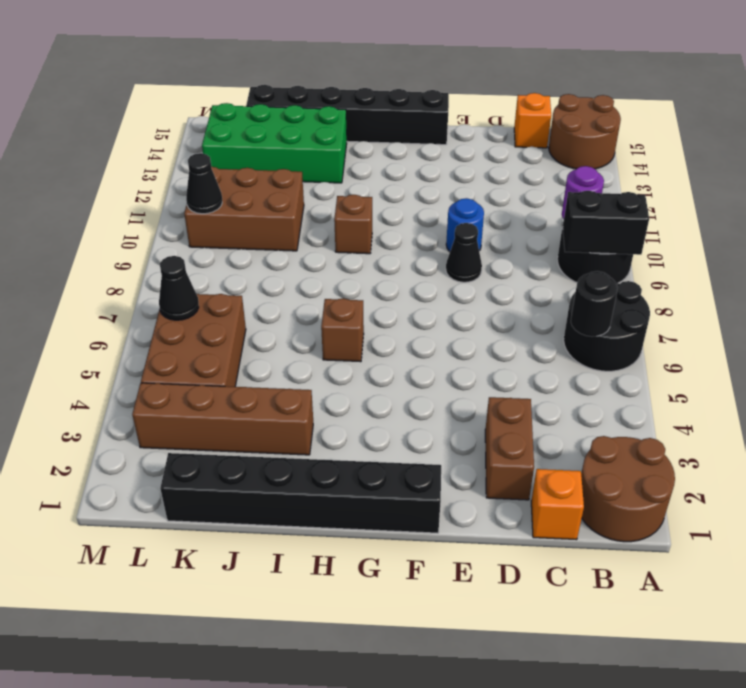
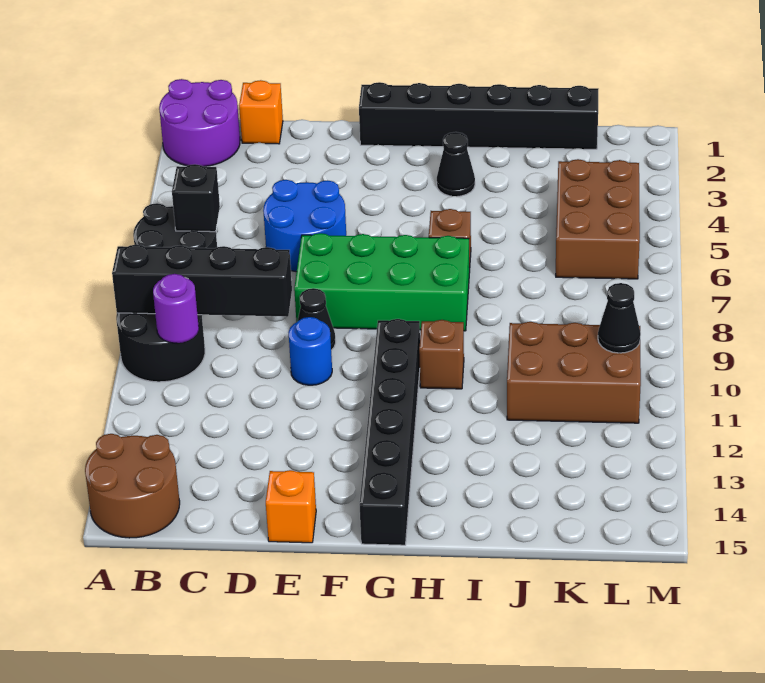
brown round brick A1:B2 level 1 -> purple round brick A1:B2 level 1
black brick A9:B9 level 2 -> black brick A9:D9 level 2
black round brick B6 level 2 -> black brick B6 level 2
orange brick C15 level 1 -> orange brick E15 level 1
brown brick D2:D3 level 1 -> none
none -> blue round brick D5:E6 level 1
black brick F15:K15 level 1 -> black brick G10:G15 level 1
brown brick I3:L3 level 1 -> none
green brick I13:L14 level 1 -> green brick E7:H8 level 1
black cone L6 level 2 -> black cone H3 level 1

